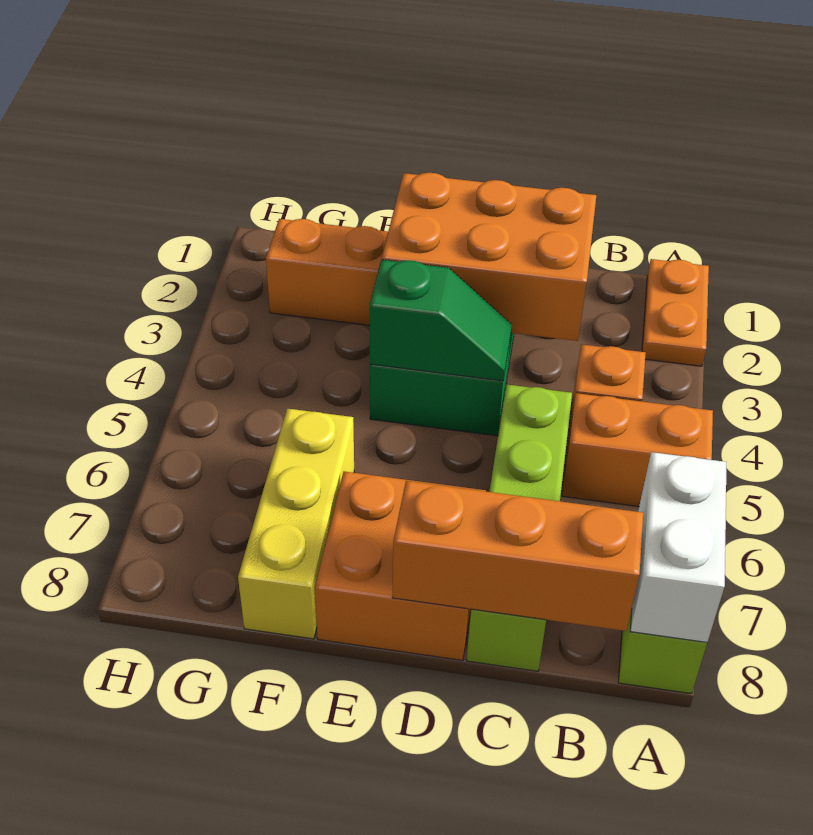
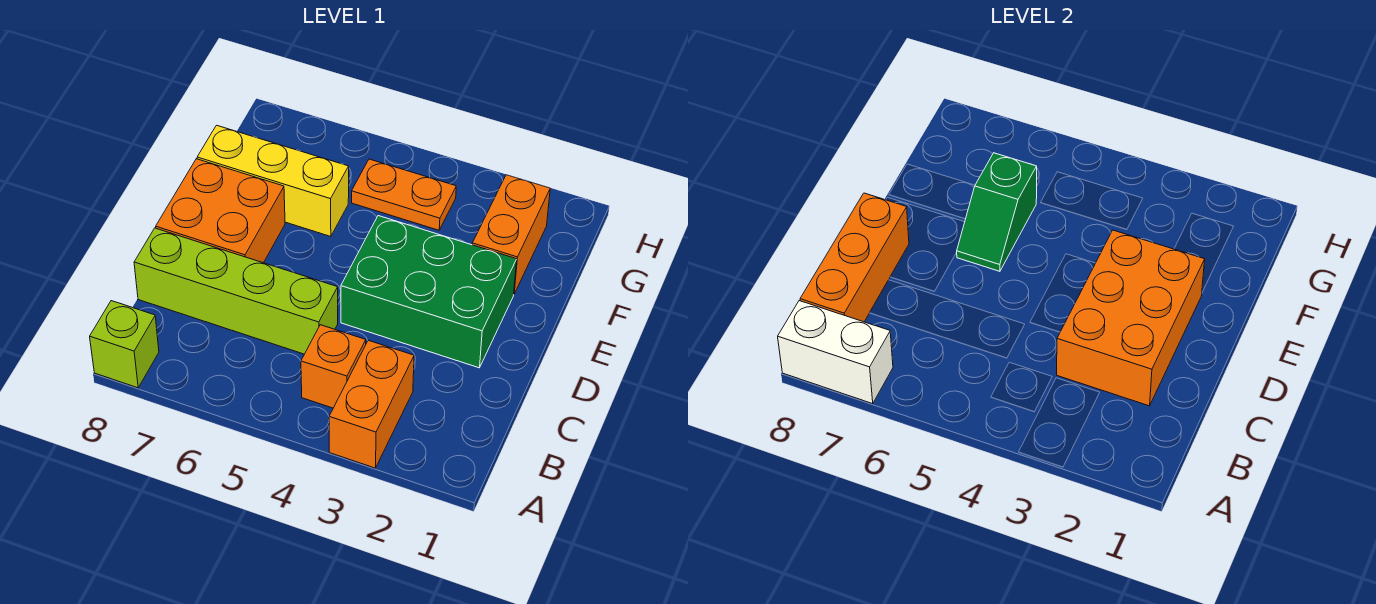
orange plate A1:A2 level 1 -> orange plate G4:G5 level 1
orange brick A5:B5 level 1 -> orange brick A3:B3 level 1
green slope D4:E4 level 2 top E -> green slope E6:F6 level 2 top F

